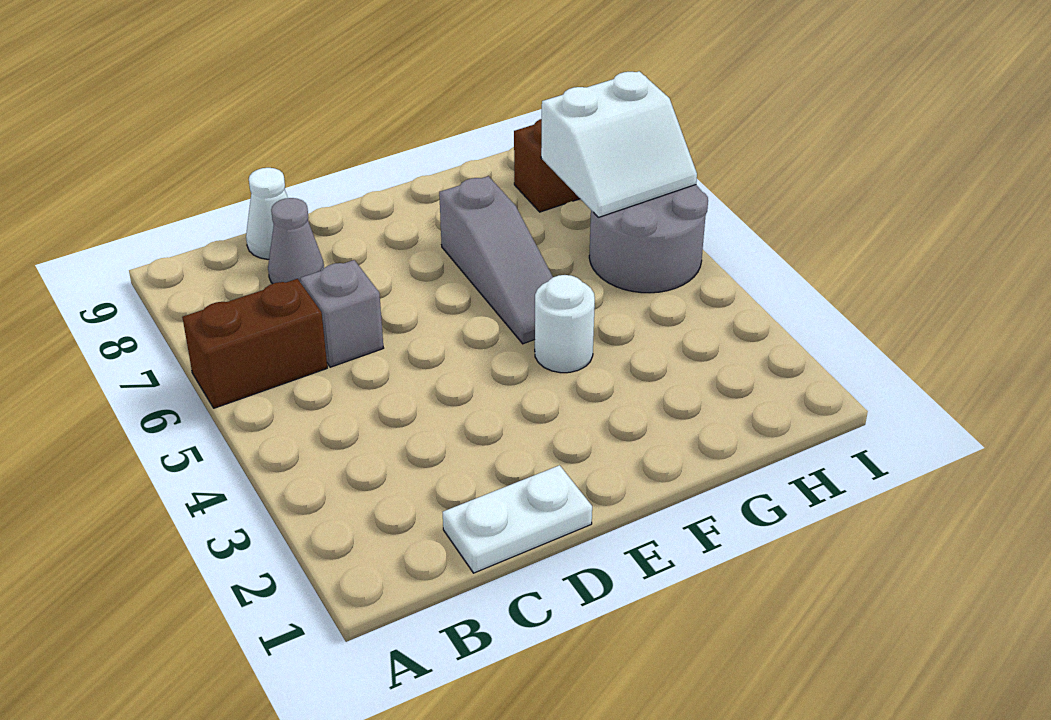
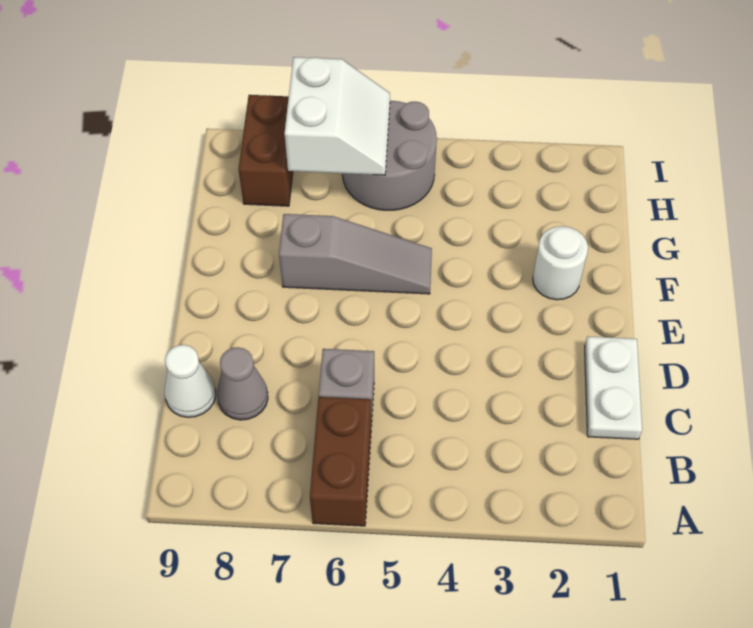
white round brick F4 level 1 -> white round brick F2 level 1

